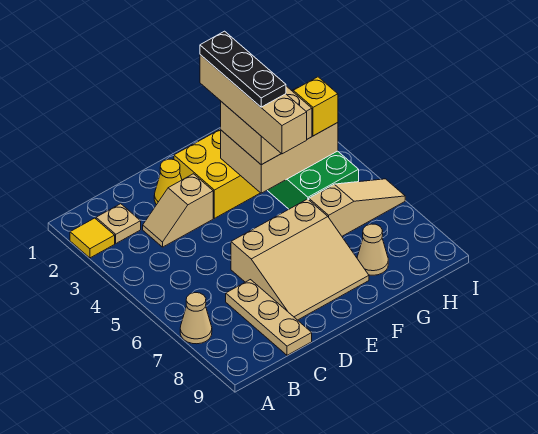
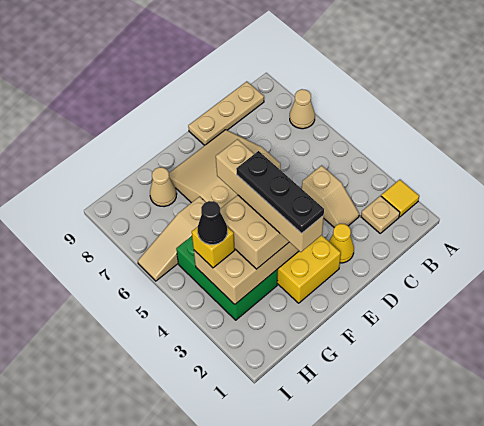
tan slope C3:D3 level 1 top D -> tan slope C3:C4 level 1 top 4
tan plate C7:C9 level 1 -> tan plate B9:D9 level 1
none -> black cone H4 level 4

